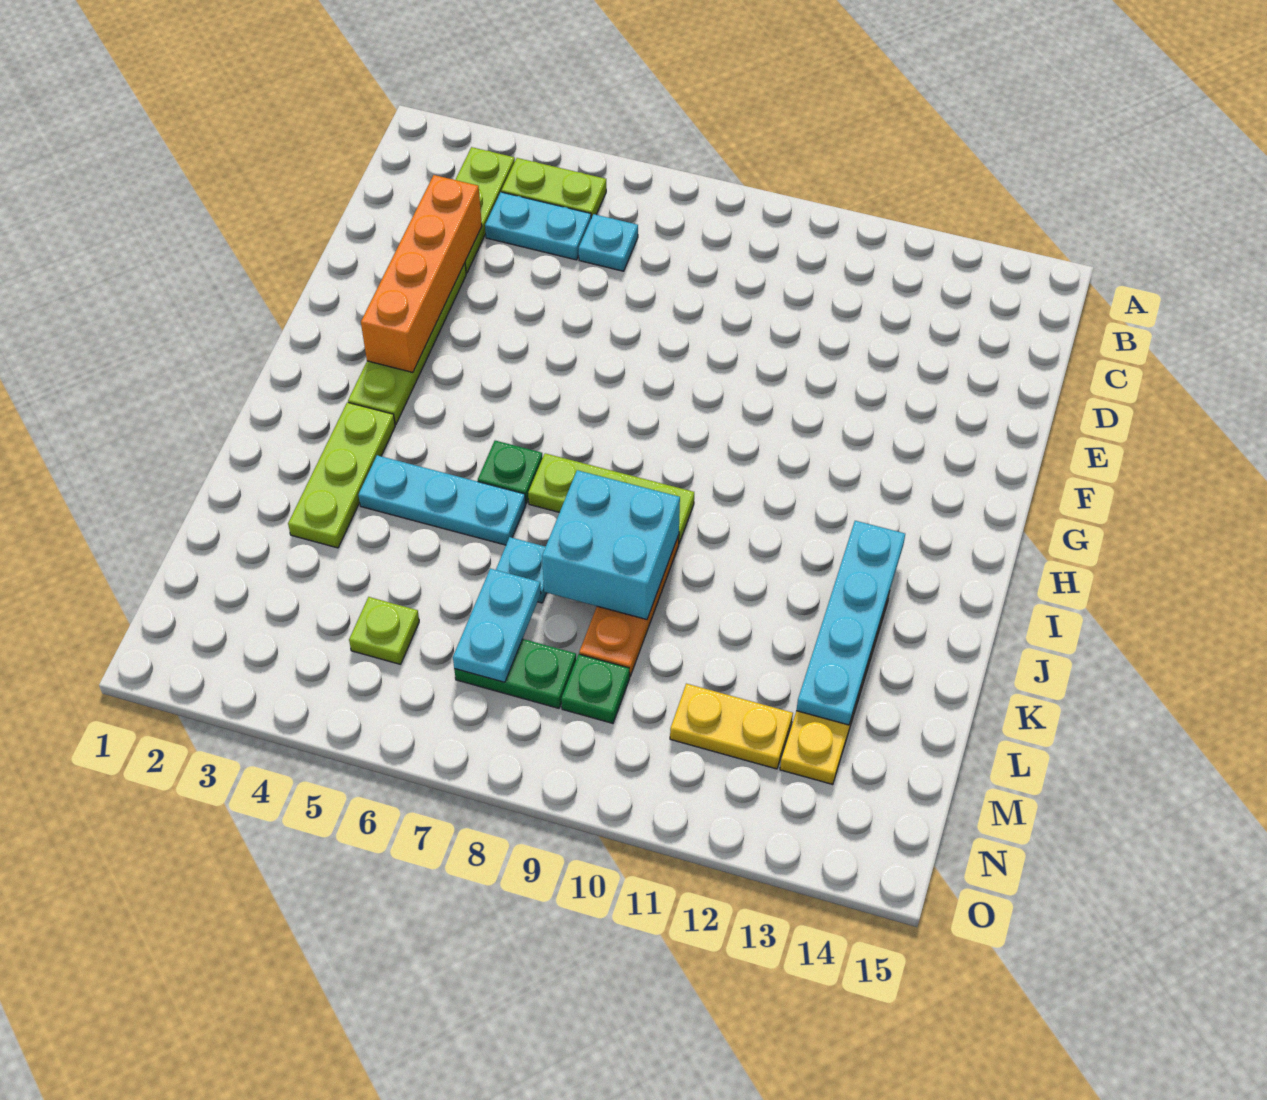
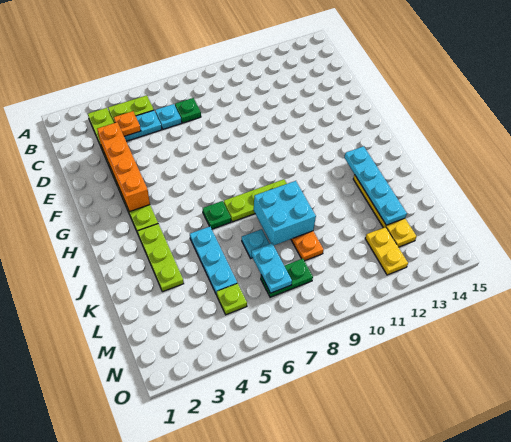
none -> orange plate C4 level 2
cyan plate J4:J6 level 1 -> cyan plate J5:L5 level 1
green plate M9 level 1 -> green plate C7 level 1
yellow plate M11:M12 level 1 -> yellow plate M12:N12 level 1

